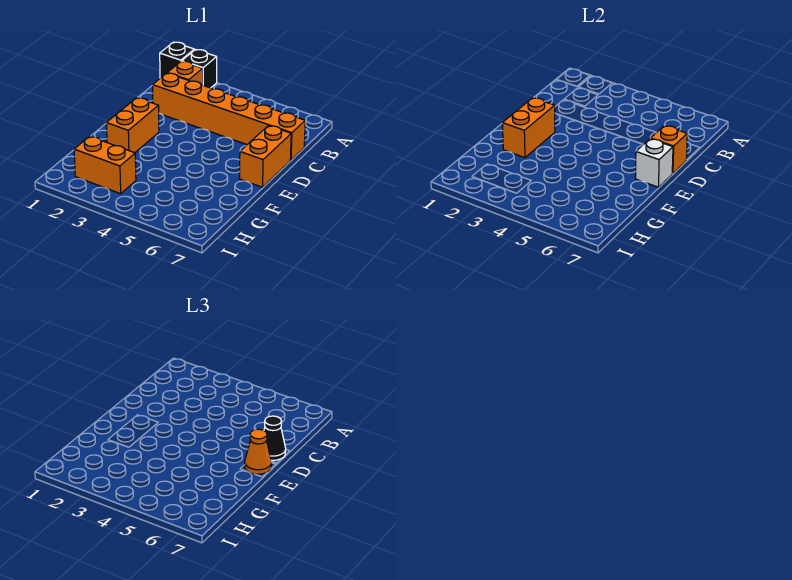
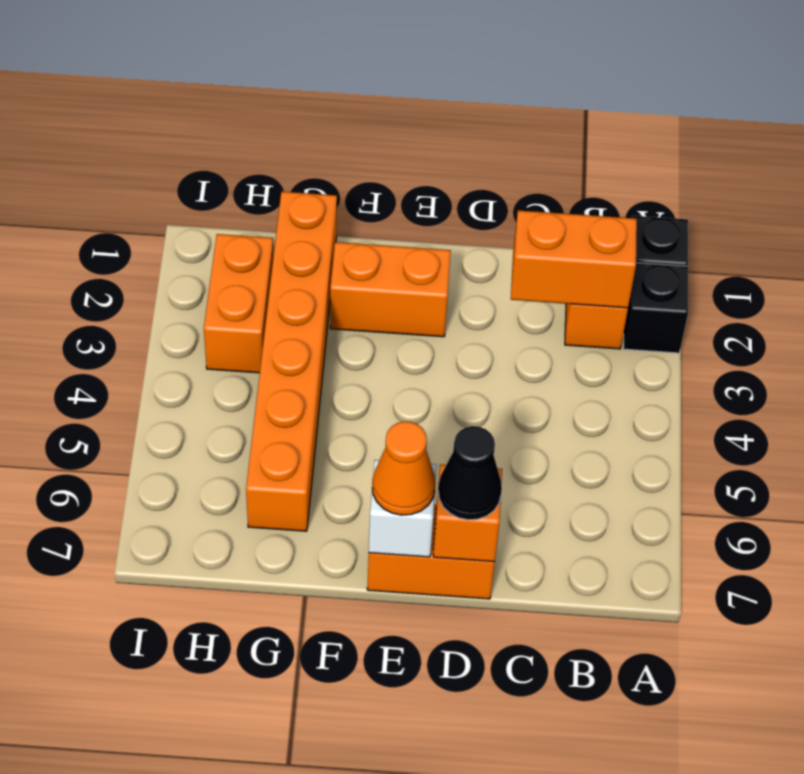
orange brick C2:C7 level 1 -> orange brick G1:G6 level 1
orange brick E2:F2 level 2 -> orange brick B2:C2 level 2

